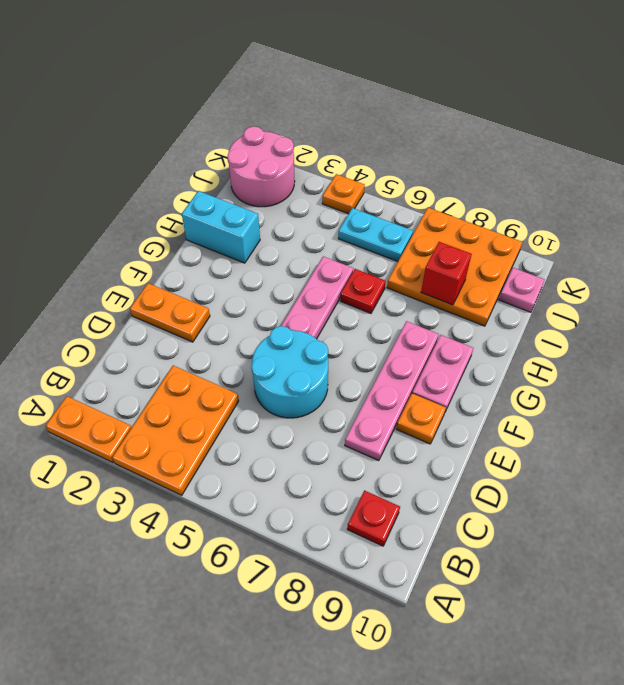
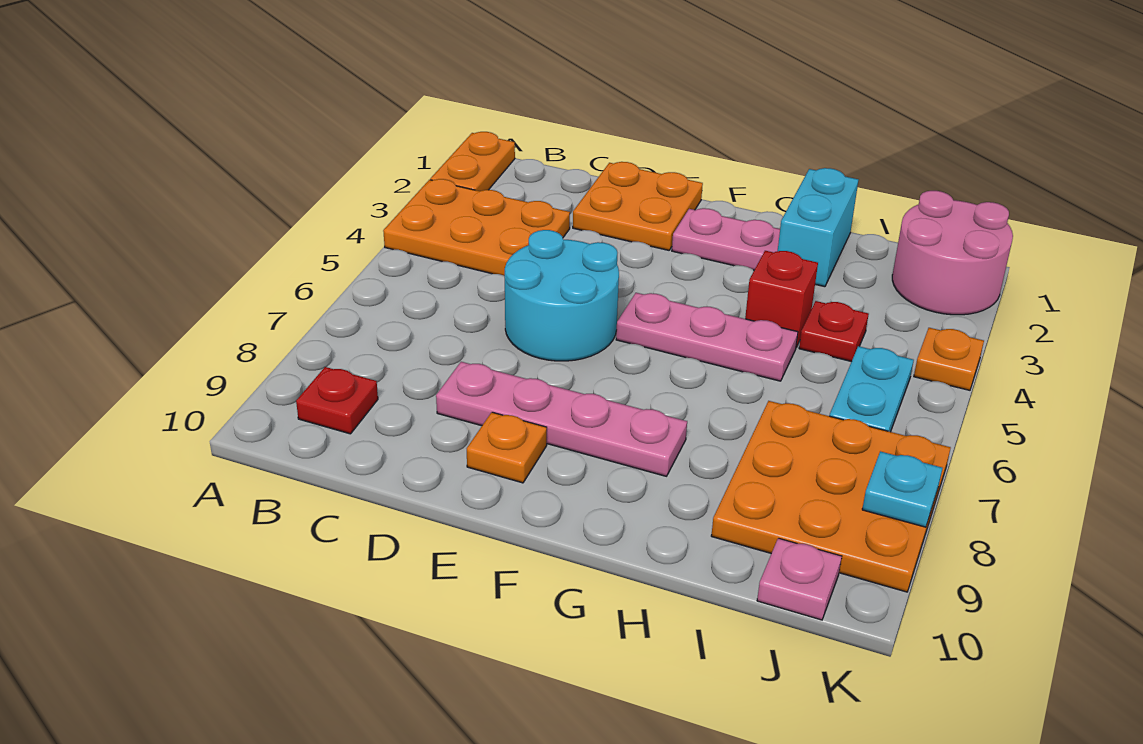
orange plate E1:E2 level 1 -> orange plate D1:E2 level 1
pink plate F9:G9 level 1 -> pink plate F2:G2 level 1
red plate H6 level 1 -> red plate I4 level 1
red brick I8 level 2 -> red brick H4 level 1
none -> cyan plate K8 level 2

